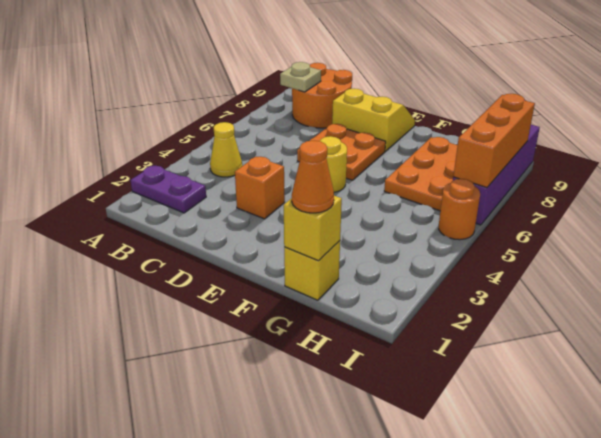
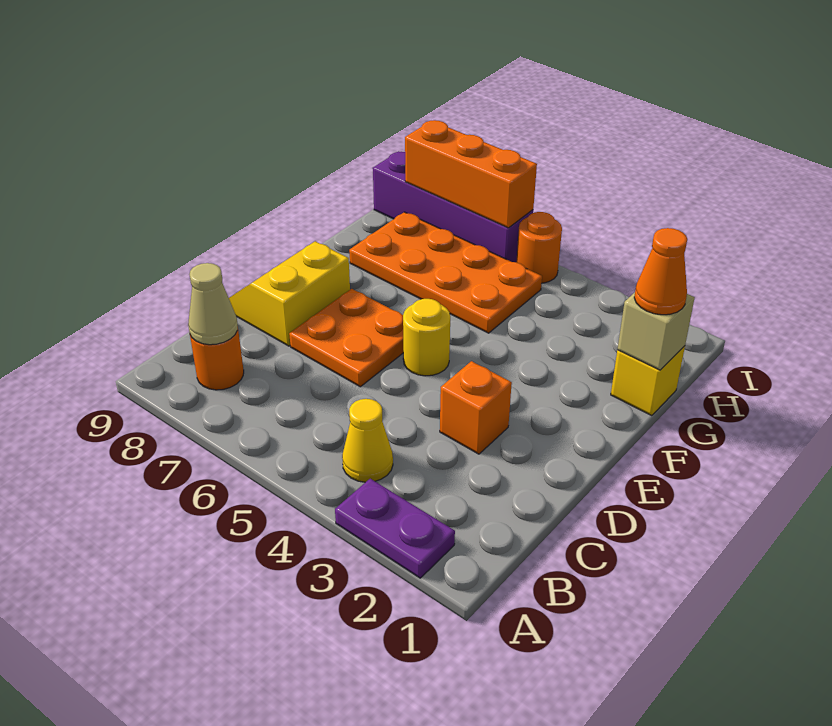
purple plate A2:B2 level 1 -> purple plate A2:A3 level 1
orange round brick B8:C9 level 1 -> orange round brick B8 level 1
tan plate B8 level 2 -> tan cone B8 level 2
yellow brick G1 level 2 -> tan brick G1 level 2
orange plate G6:H8 level 1 -> orange plate G5:H8 level 1

